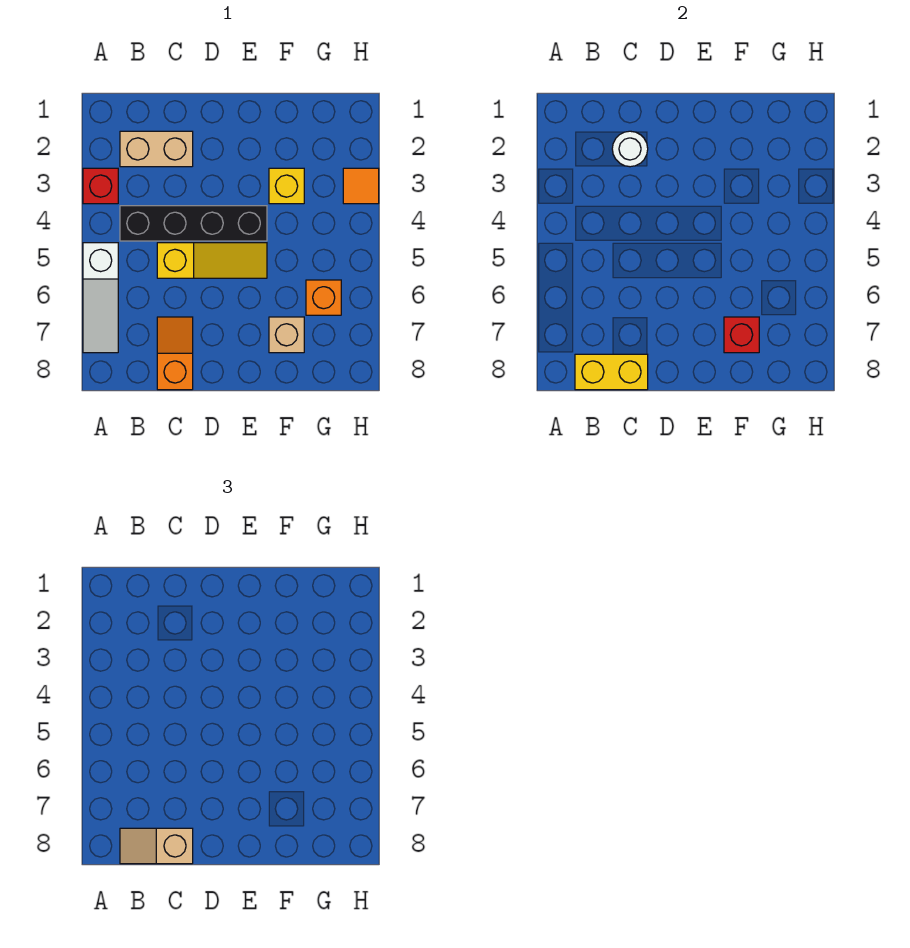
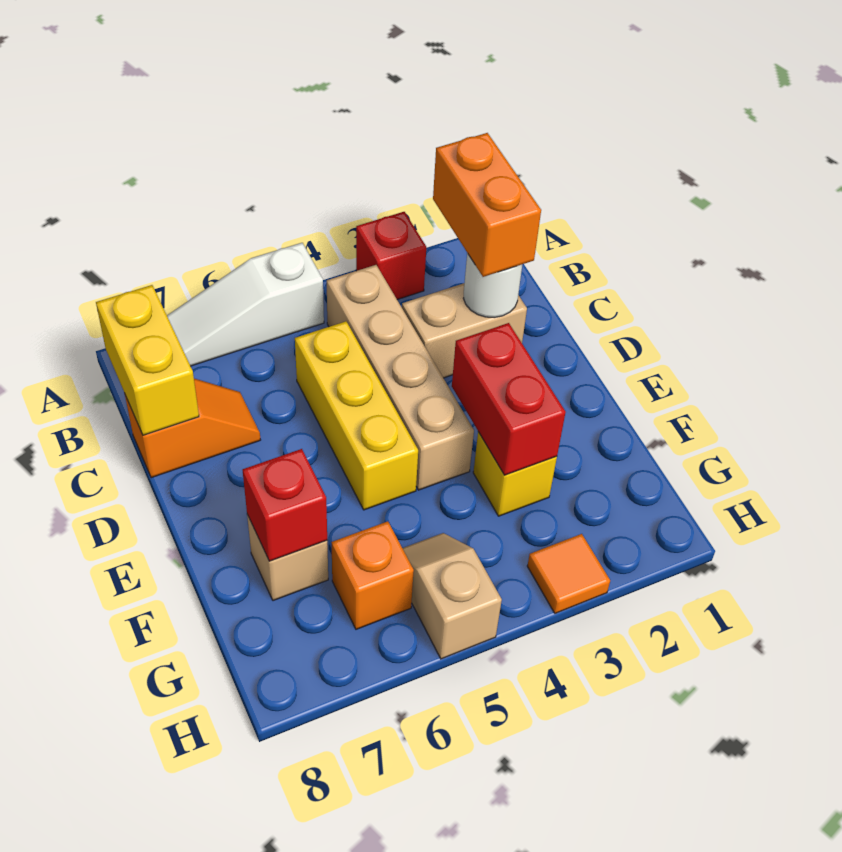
tan brick B2:C2 level 1 -> tan brick C2:C3 level 1
none -> orange brick B2:C2 level 3
black brick B4:E4 level 1 -> tan brick B4:E4 level 1
tan slope B8:C8 level 3 top C -> tan slope G5:H5 level 1 top H
yellow slope C5:E5 level 1 top C -> yellow brick C5:E5 level 1
none -> red brick E3:F3 level 2

